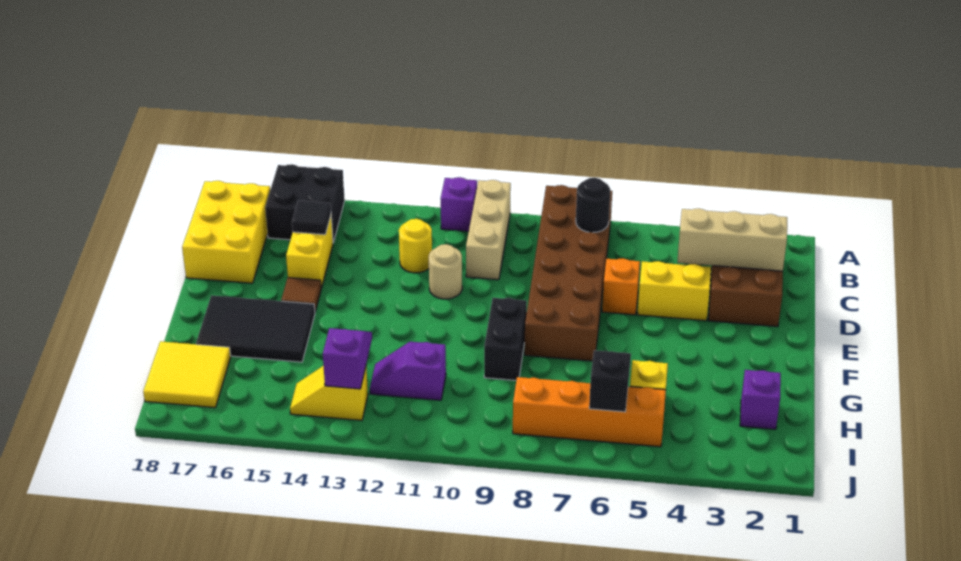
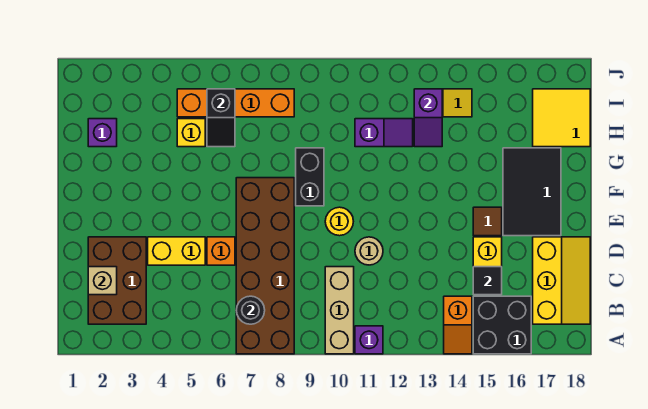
none -> orange slope A14:B14 level 1 top B
yellow brick B17:D18 level 1 -> yellow slope B17:D18 level 1 top 17
tan brick C2:C4 level 2 -> tan brick C2 level 2
yellow round brick C12 level 1 -> yellow round brick E10 level 1
black tile F15:G17 level 1 -> black tile E16:G17 level 1

